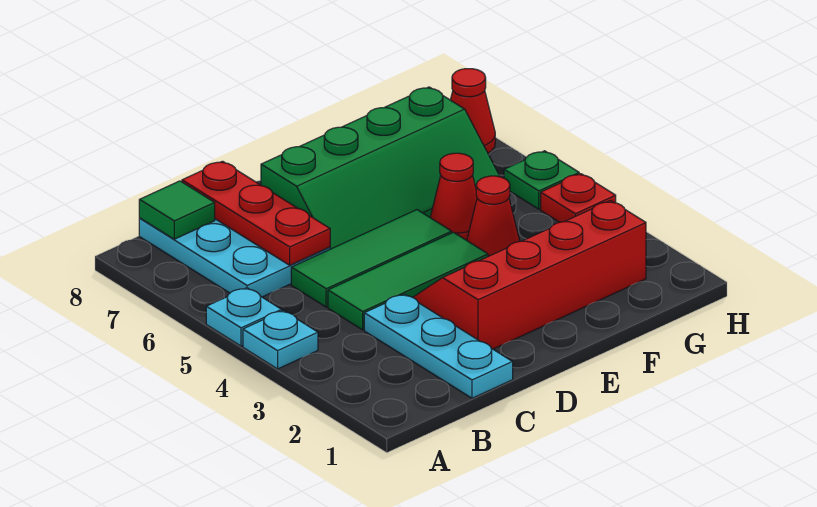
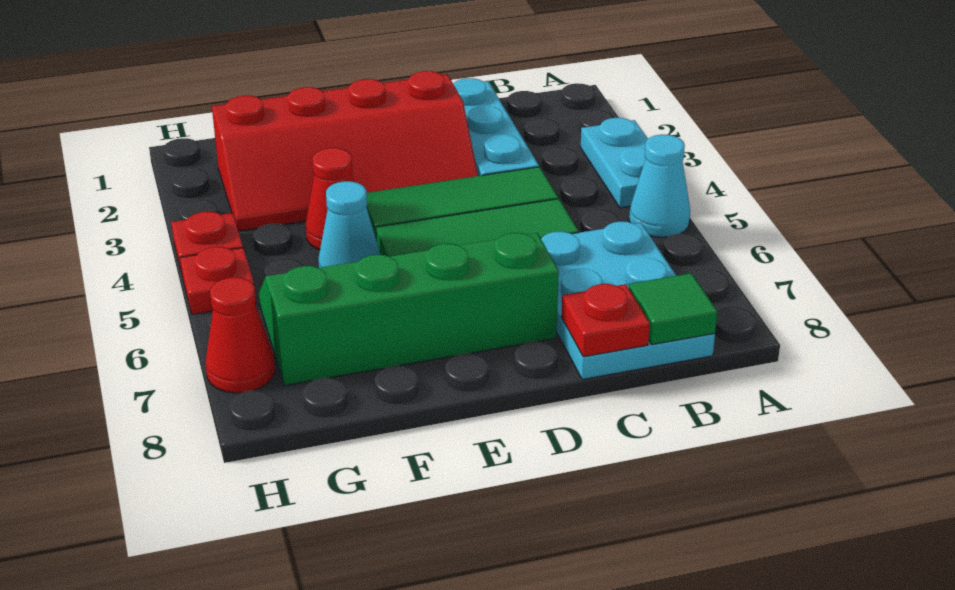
cyan plate A4 level 1 -> cyan plate A3:A4 level 1
cyan plate A5 level 1 -> cyan cone A5 level 1
red plate C6:C8 level 2 -> red plate C8 level 2
red cone F5 level 1 -> cyan cone F5 level 1
green plate H5 level 1 -> red plate H5 level 1

